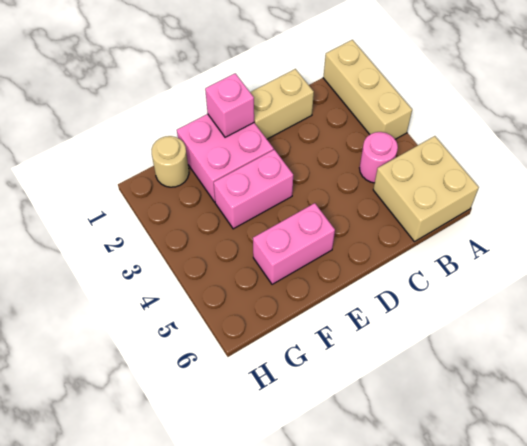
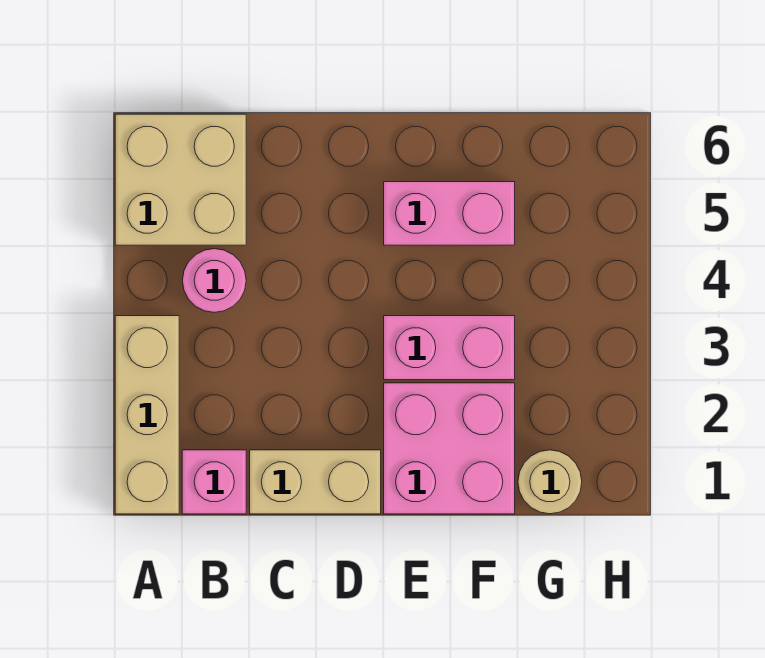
pink brick E1 level 2 -> pink brick B1 level 1

